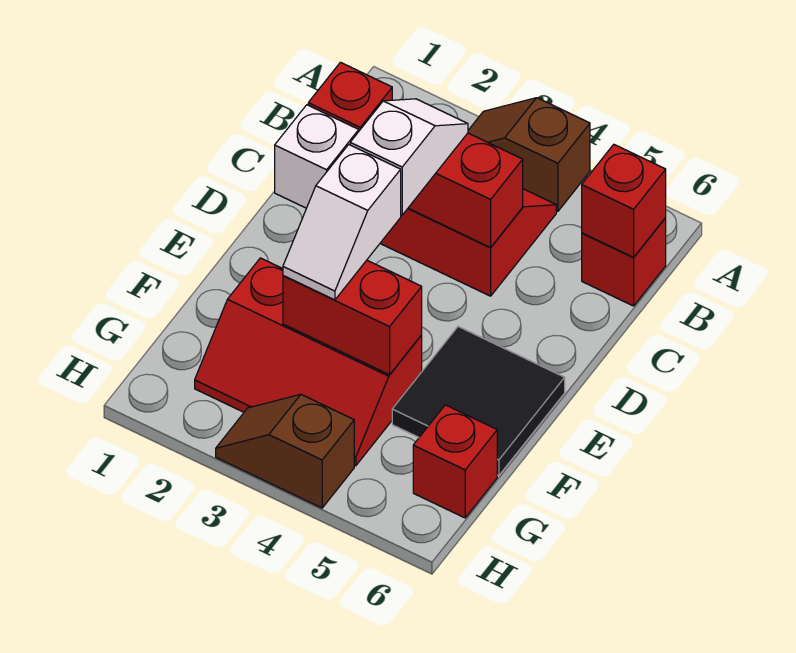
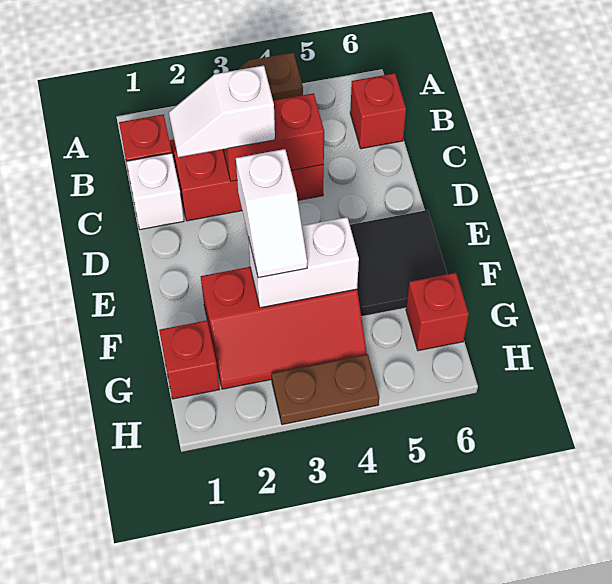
red brick B6 level 2 -> red brick G1 level 1
white slope C3:D3 level 3 top D -> white slope C2:C3 level 3 top 3
red brick F3:F4 level 2 -> white brick F3:F4 level 2
brown slope H3:H4 level 1 top 4 -> brown plate H3:H4 level 1

